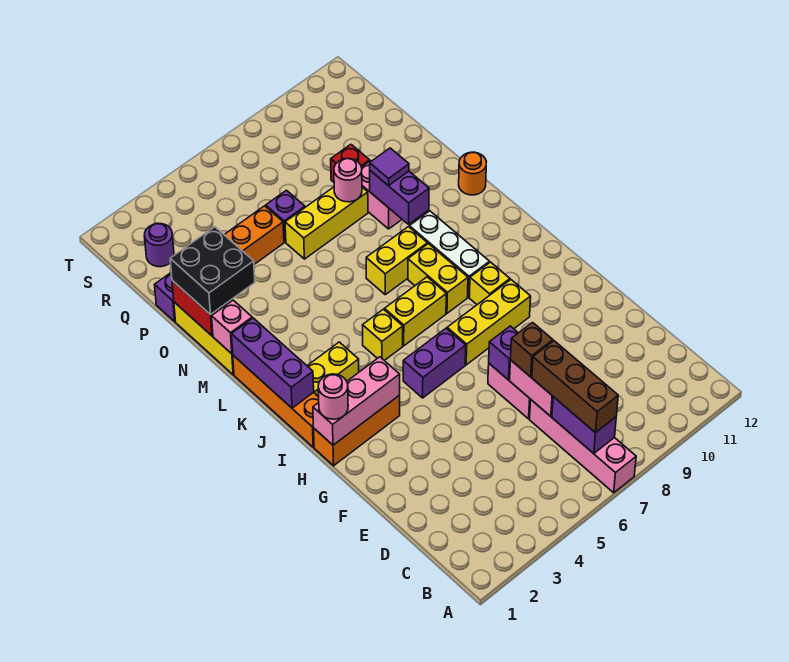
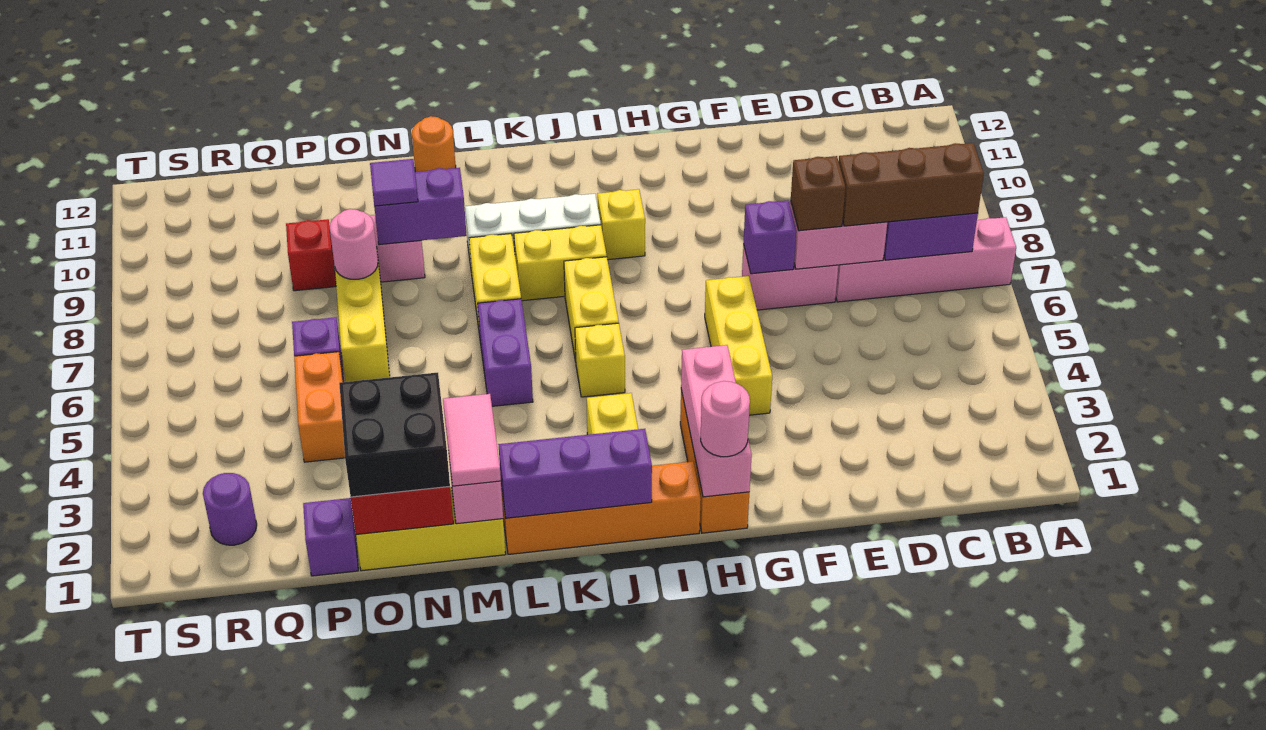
purple brick H5:H6 level 1 -> purple brick L5:L6 level 1
yellow brick H7:H9 level 1 -> yellow brick G4:G6 level 1
none -> pink tile M1:M2 level 3

